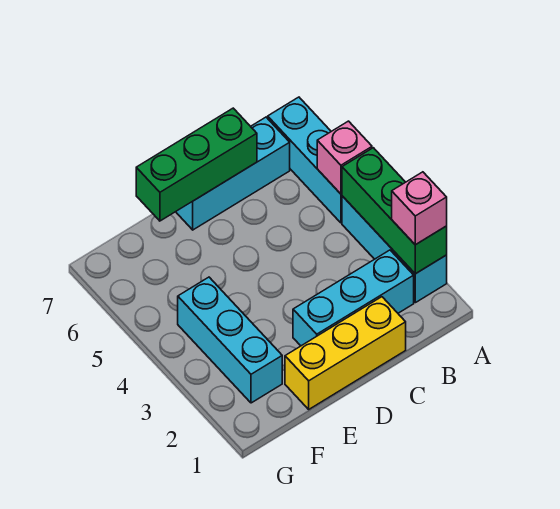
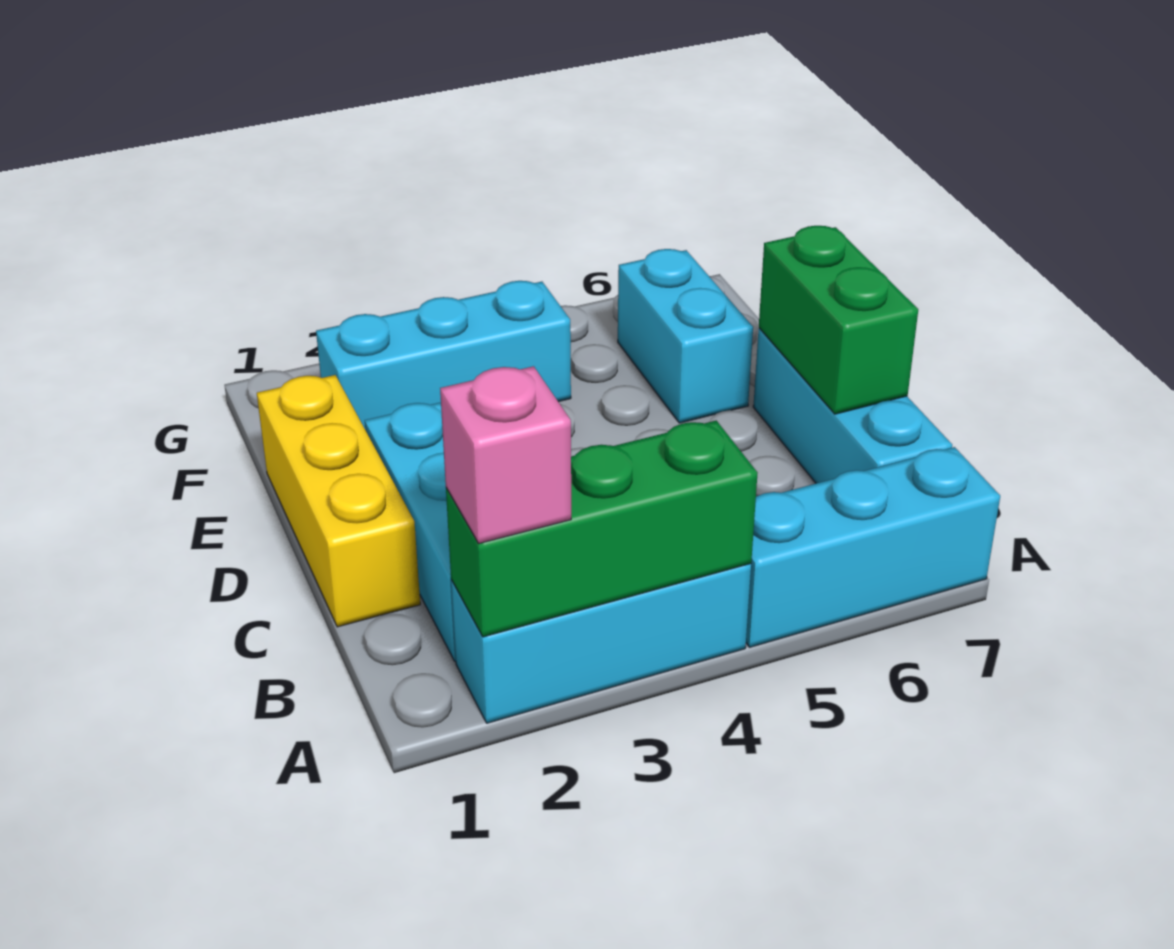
pink brick A5 level 2 -> none
green brick C7:E7 level 2 -> green brick C7:D7 level 2
none -> cyan brick E6:F6 level 1

